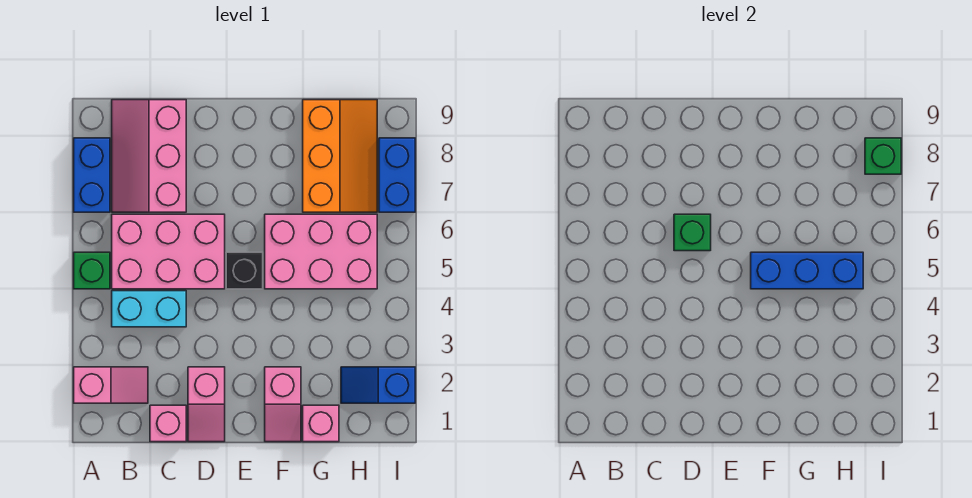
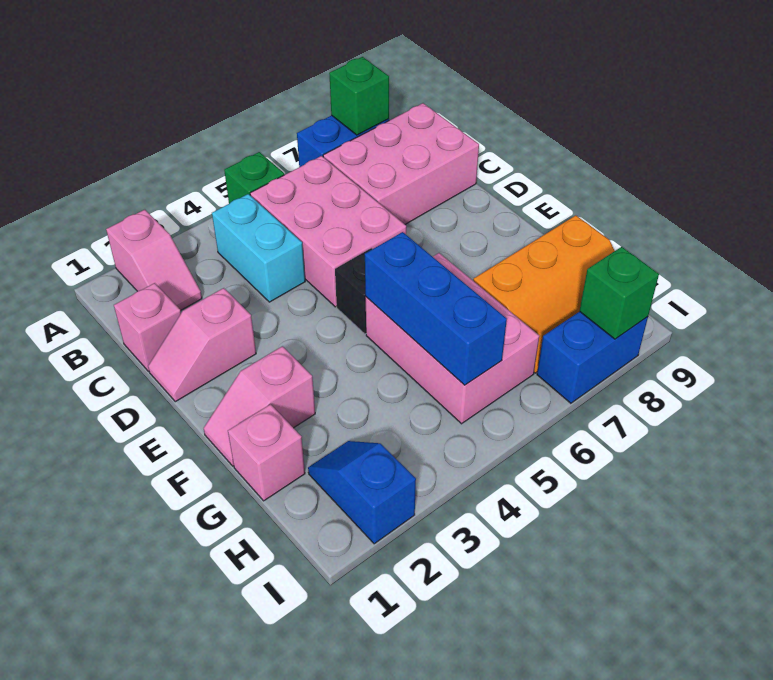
pink slope B7:C9 level 1 top C -> pink brick B7:C9 level 1
green brick D6 level 2 -> green brick A8 level 2

